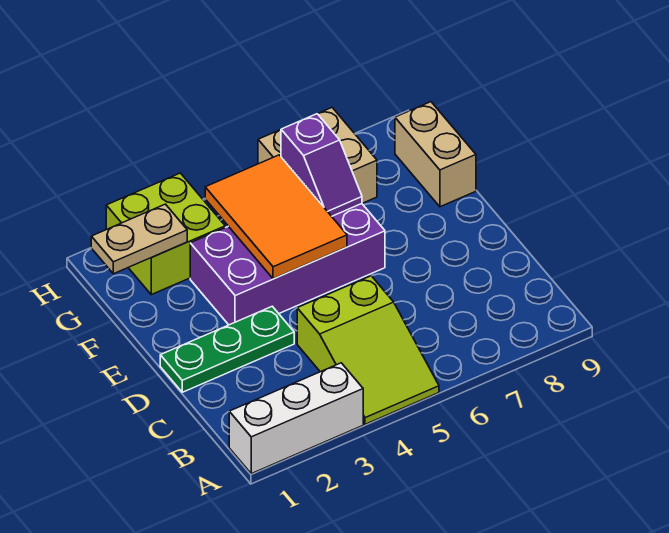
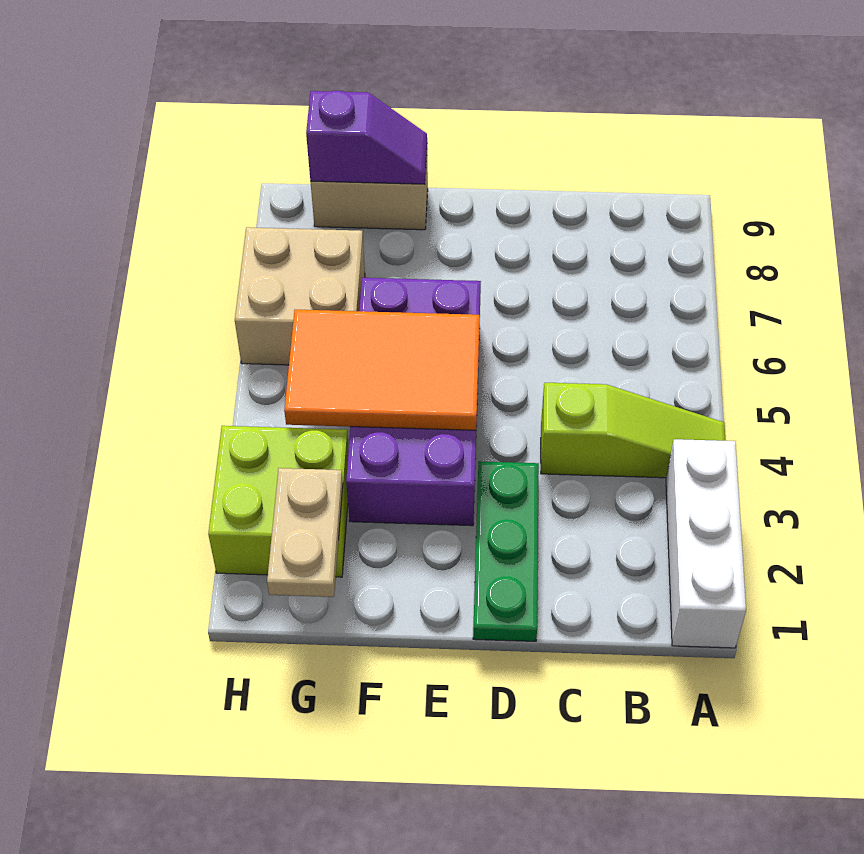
lime slope A4:C5 level 1 top C -> lime slope A4:C4 level 1 top C
purple slope F6:G6 level 2 top G -> purple slope F9:G9 level 2 top G

